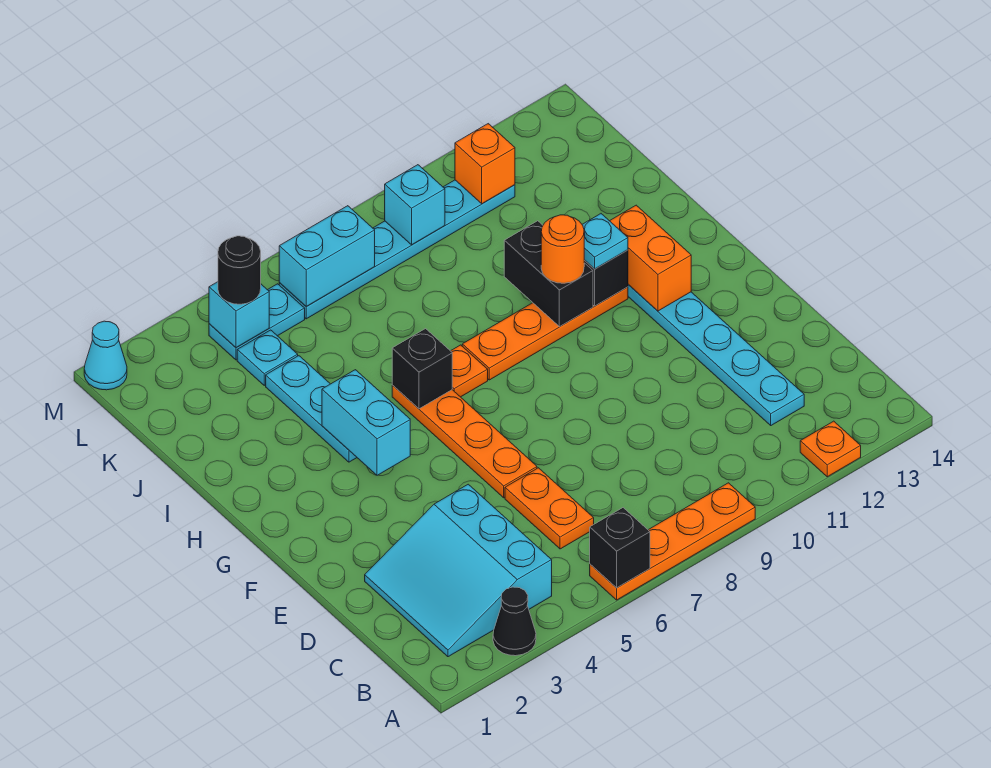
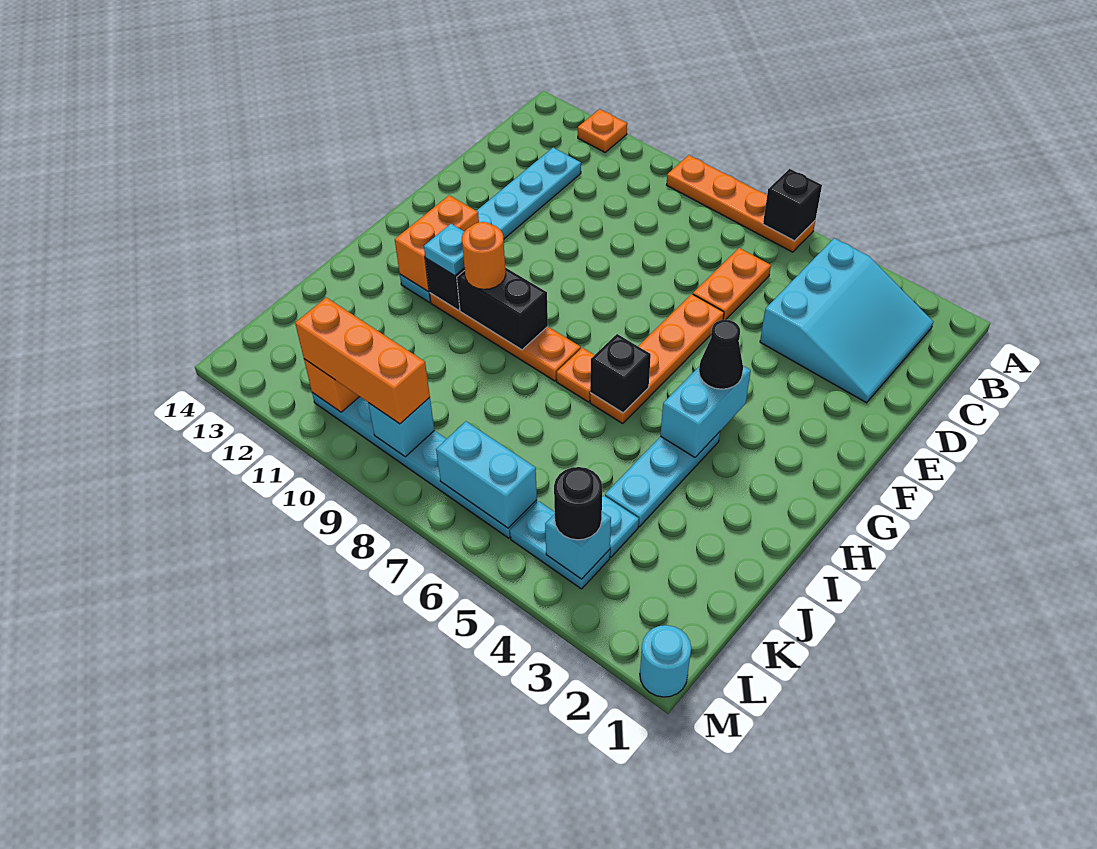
black cone A3 level 1 -> black cone G4 level 3
black brick H10:I10 level 2 -> black brick H9:H10 level 2
none -> orange brick L9:L11 level 3
cyan cone M1 level 1 -> cyan round brick M1 level 1

